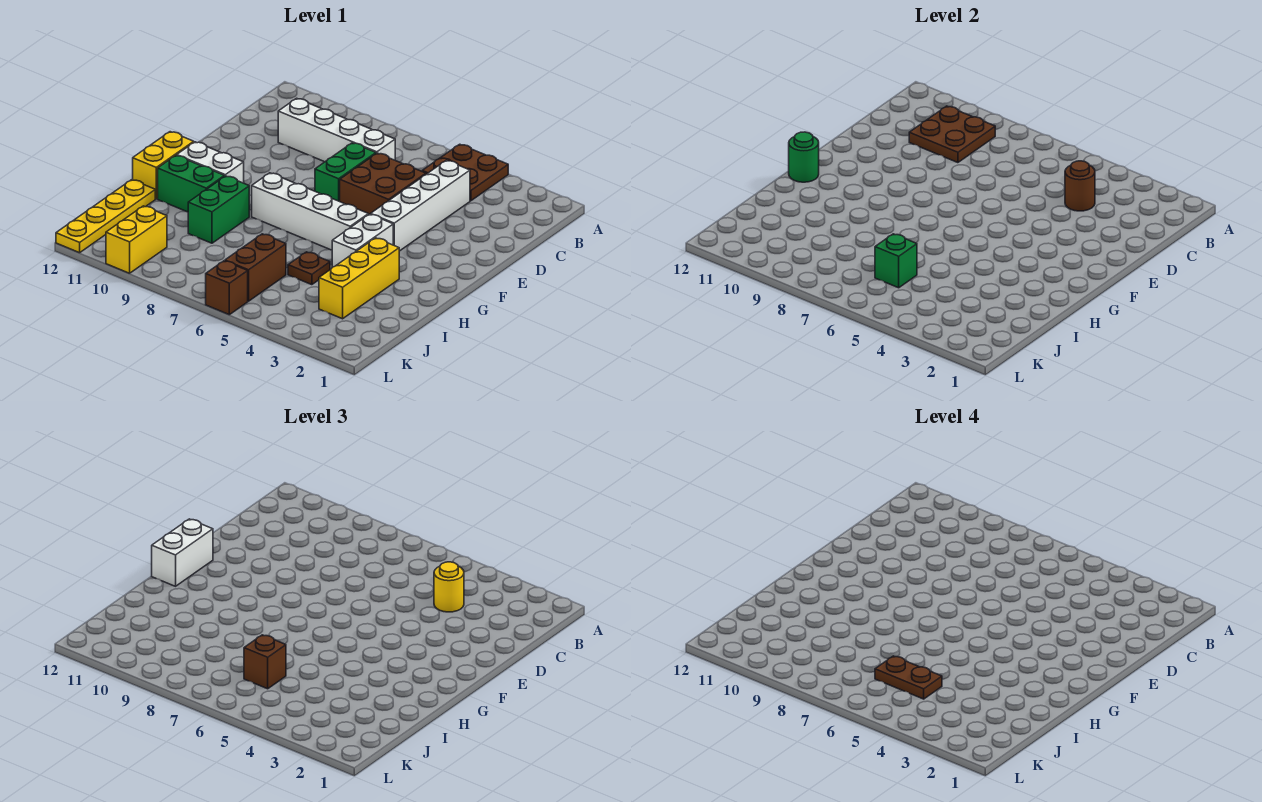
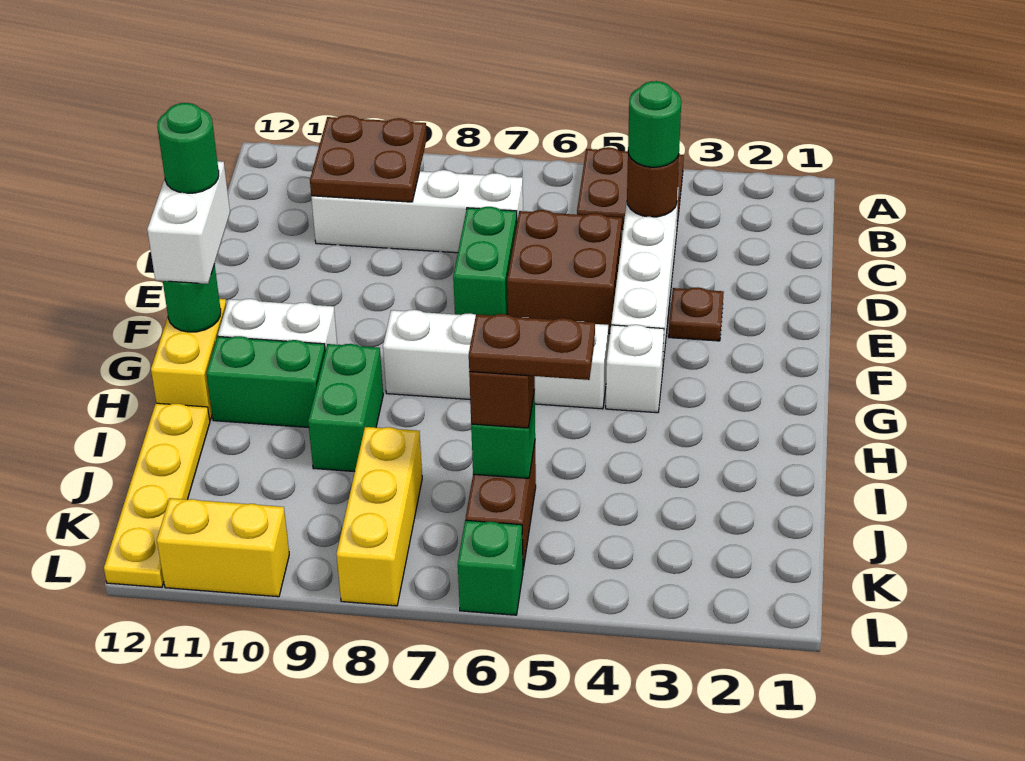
yellow round brick C4 level 3 -> green round brick C4 level 3
none -> green round brick F12 level 4
white brick G4:H4 level 1 -> white brick G4 level 1
yellow brick H3:J3 level 1 -> yellow brick J8:L8 level 1
brown plate I5 level 1 -> brown plate E3 level 1
yellow brick K10:L10 level 1 -> yellow brick L10:L11 level 1
brown brick L6 level 1 -> green brick L6 level 1

